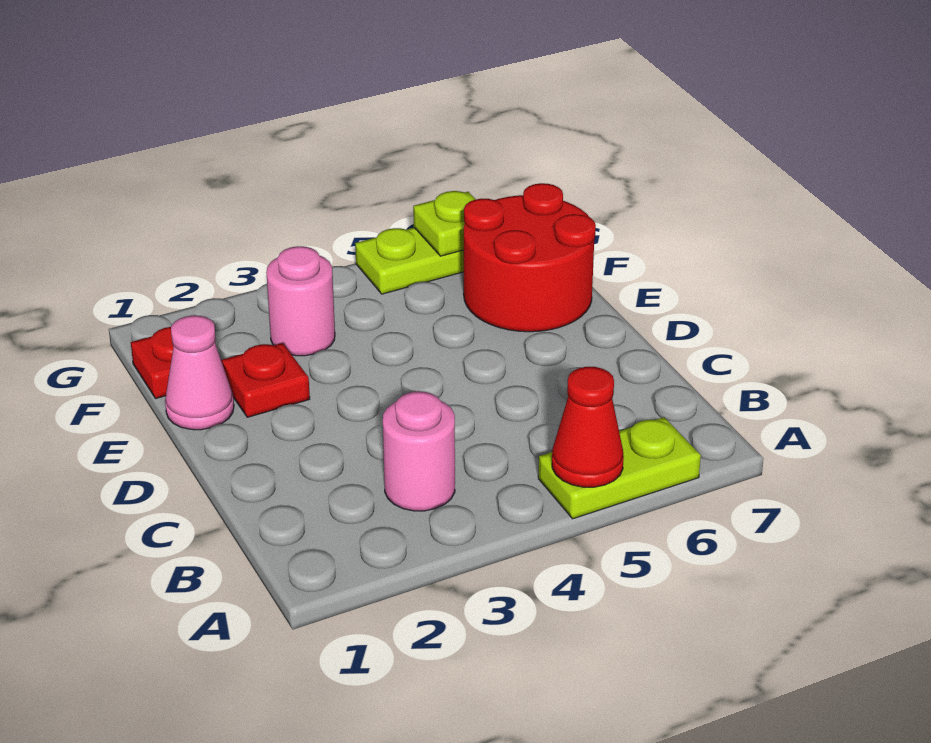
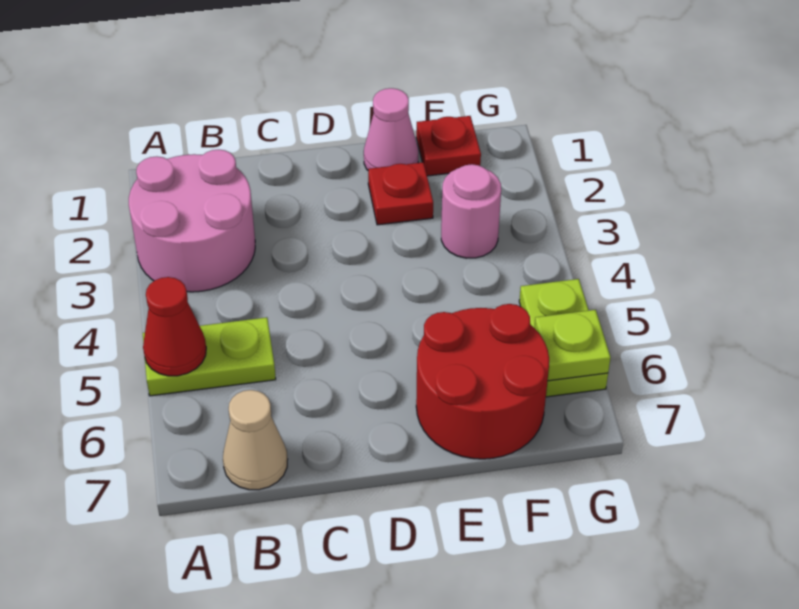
lime plate A5:A6 level 1 -> lime plate A5:B5 level 1
pink round brick B3 level 1 -> pink round brick A2:B3 level 1
none -> tan cone B7 level 1

